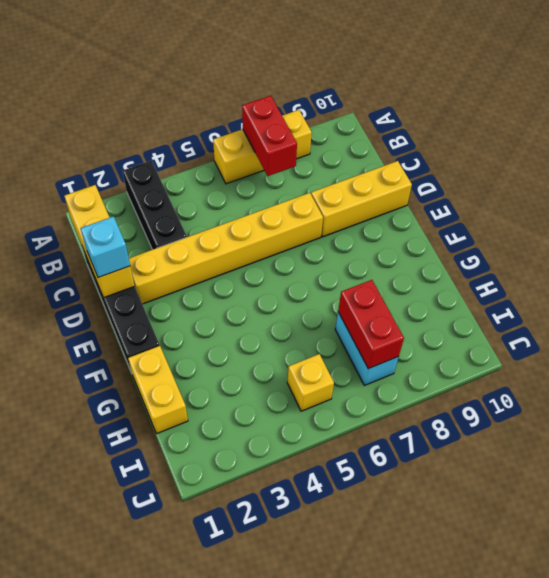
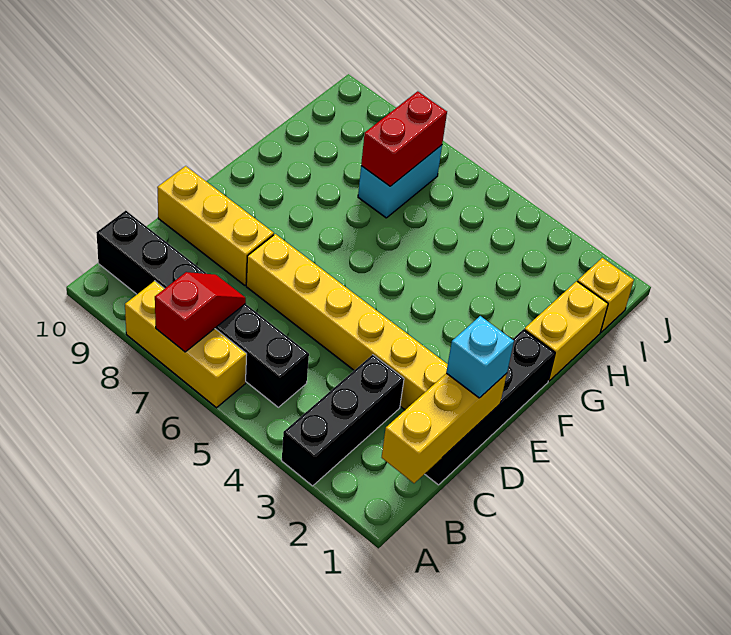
red brick A7:B7 level 2 -> red slope A7:B7 level 2 top A
none -> black brick B5:B10 level 1
yellow brick I5 level 1 -> yellow brick I1 level 1

